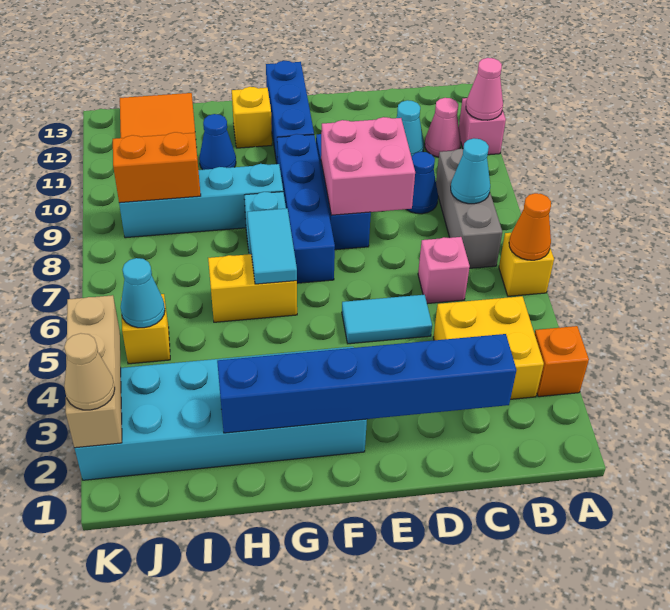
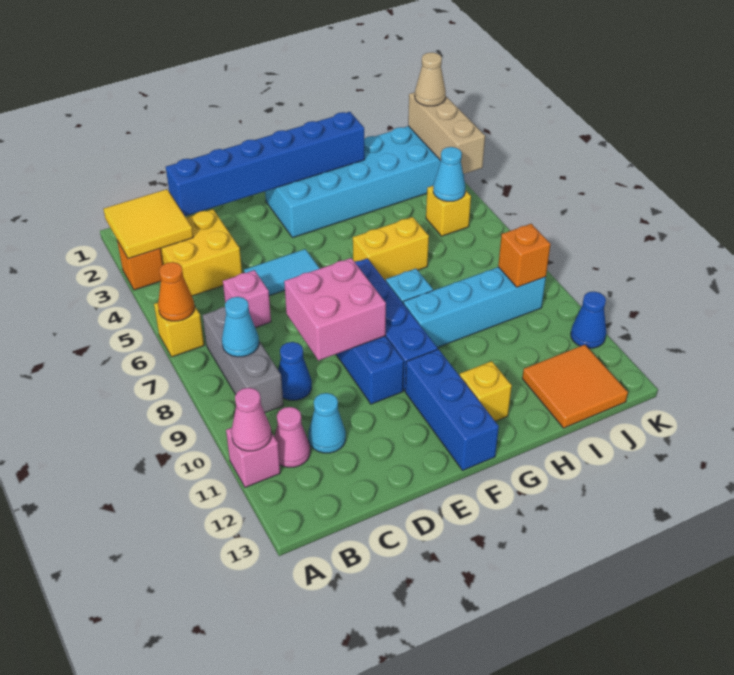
none -> yellow tile A2:B3 level 2
cyan tile G6:G7 level 2 -> none
blue cone H11 level 1 -> blue cone K11 level 1
orange brick I9:J9 level 2 -> orange brick J9 level 2

